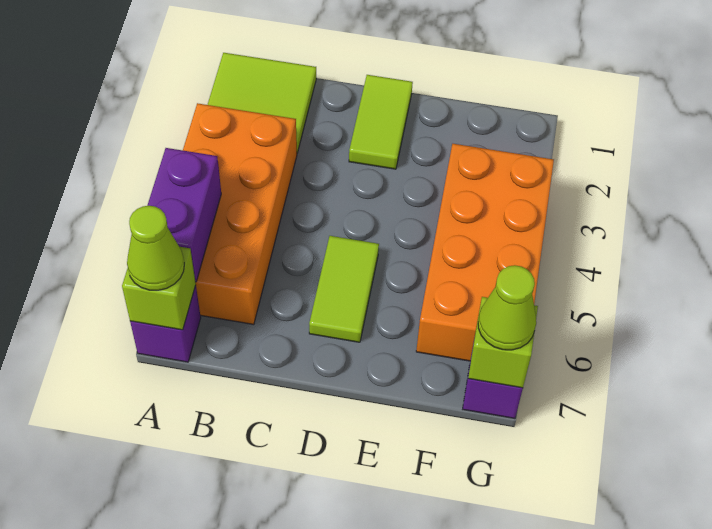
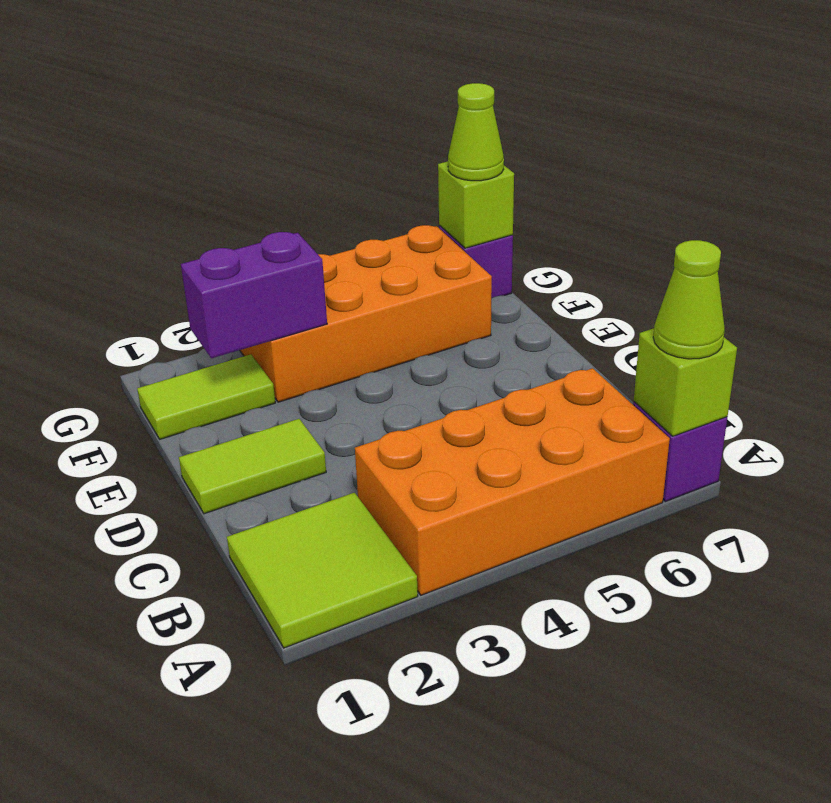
purple brick A5:A6 level 2 -> purple brick F2:F3 level 2
lime tile D5:D6 level 1 -> lime tile F1:F2 level 1

